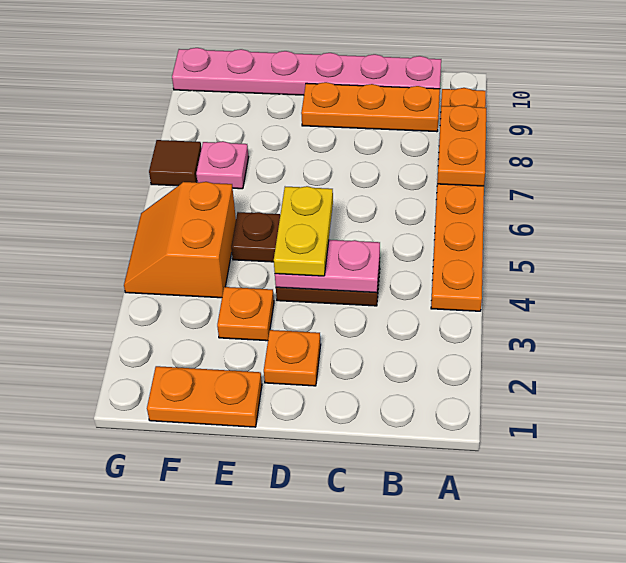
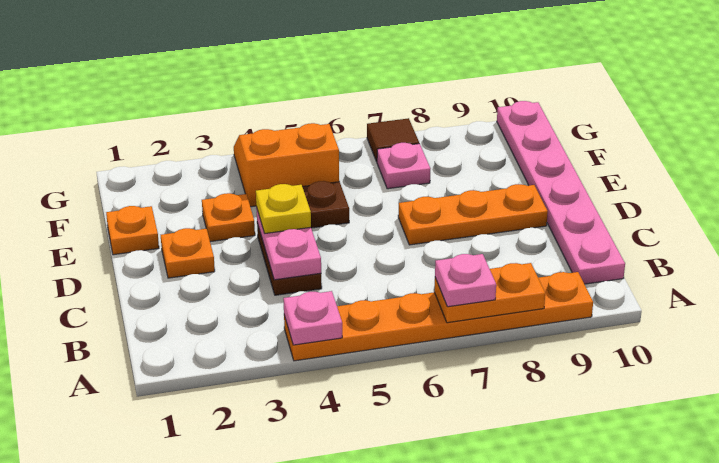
none -> pink plate A4 level 2
none -> pink plate A7 level 3
orange plate B9:D9 level 1 -> orange plate D7:D9 level 1
yellow plate D4:D5 level 3 -> yellow plate D4 level 3
orange plate E1:F1 level 1 -> orange plate E1 level 1

